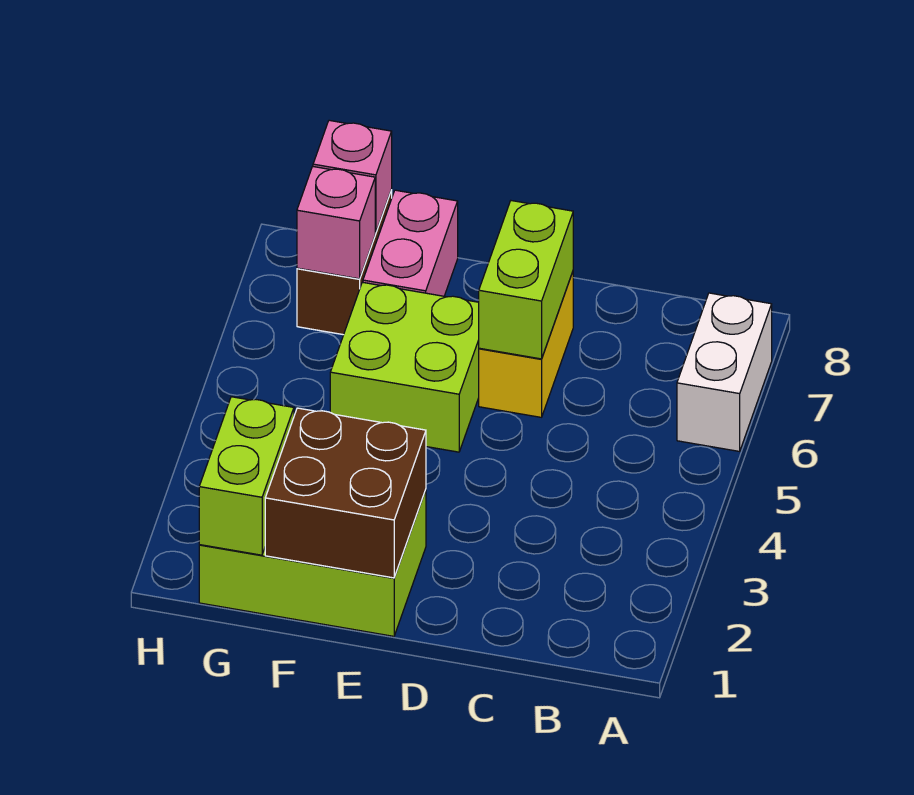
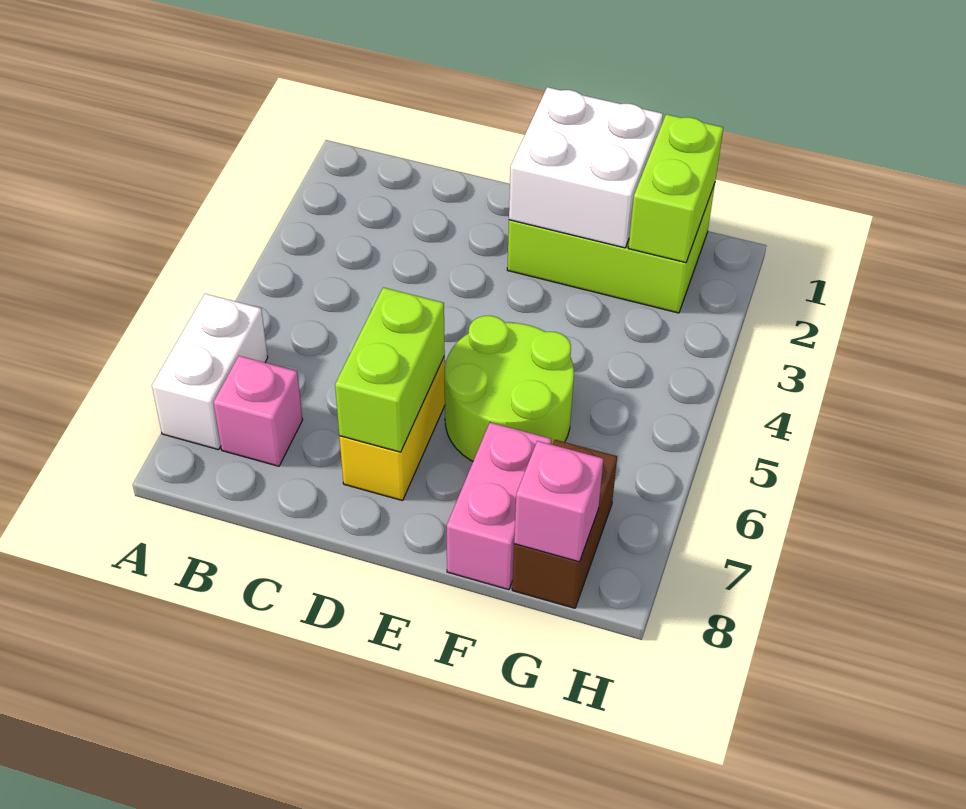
brown brick E1:F2 level 2 -> white brick E1:F2 level 2
lime brick E5:F6 level 1 -> lime round brick E5:F6 level 1
pink brick G7 level 2 -> pink brick B7 level 1

